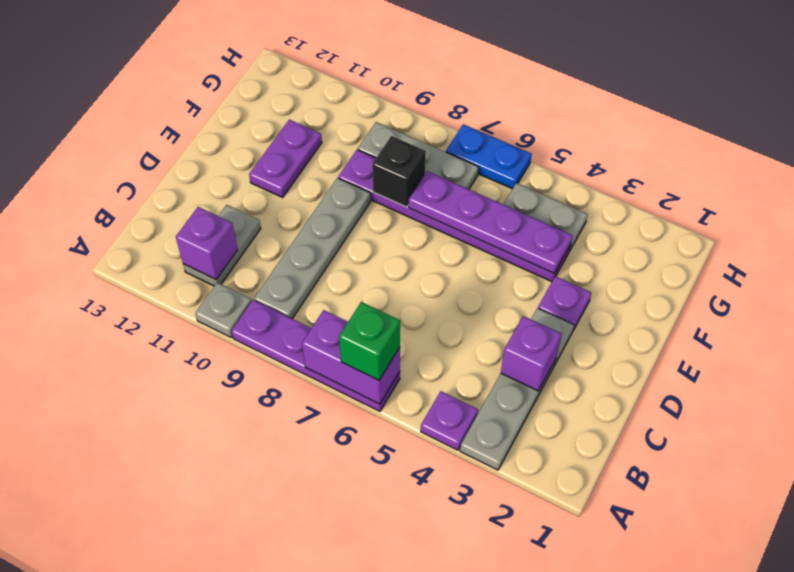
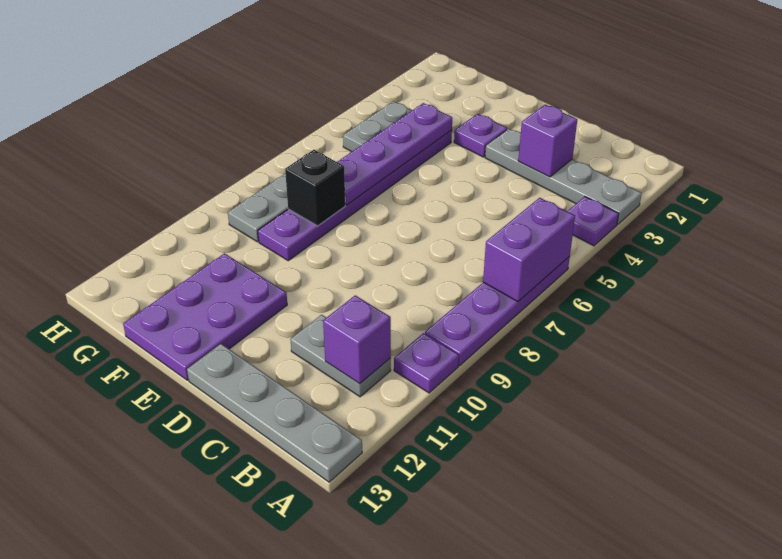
green brick A6 level 3 -> none
grey plate A10 level 1 -> purple plate A10 level 1
grey plate B9:E9 level 1 -> grey plate A13:D13 level 1
purple plate E11:F11 level 1 -> purple plate E11:F13 level 1
blue plate H6:H7 level 1 -> none

